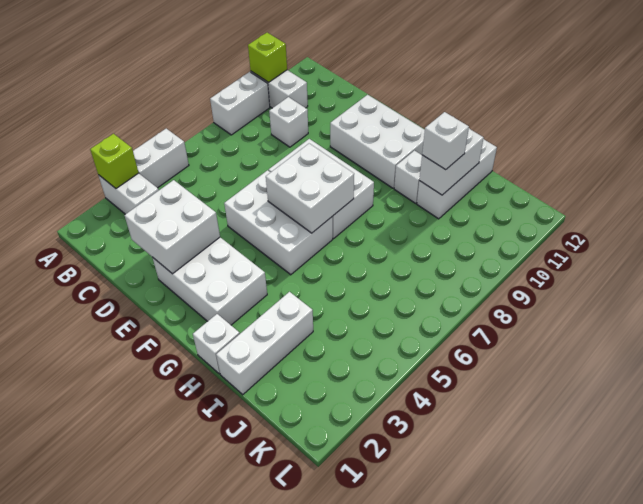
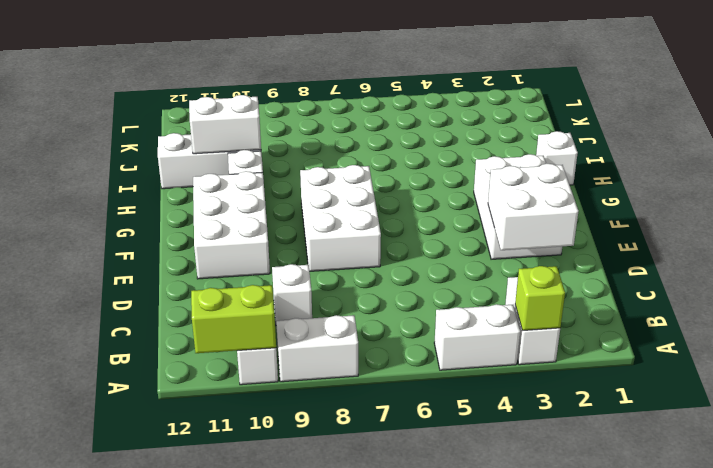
lime brick A10 level 2 -> lime brick A10:A11 level 2
white brick E5:G6 level 1 -> none
white brick F6:G7 level 2 -> none
white brick I1:I3 level 1 -> none
white brick I10 level 3 -> none

